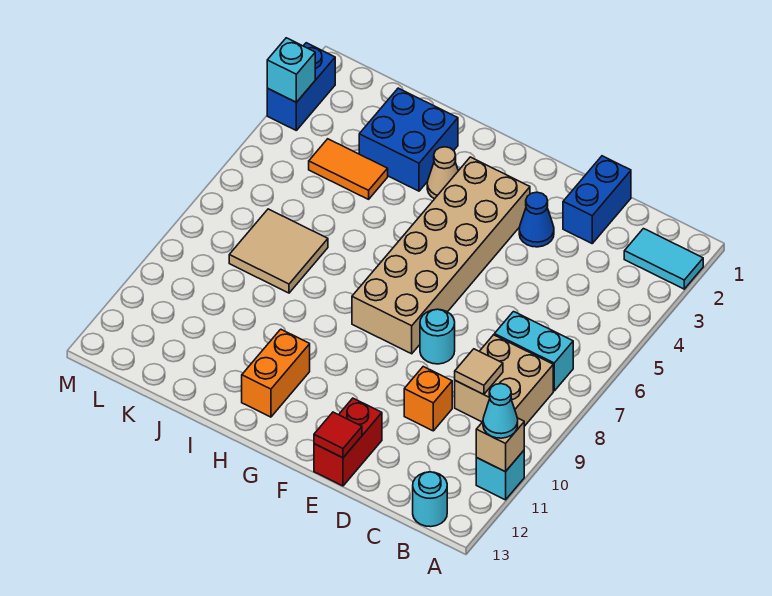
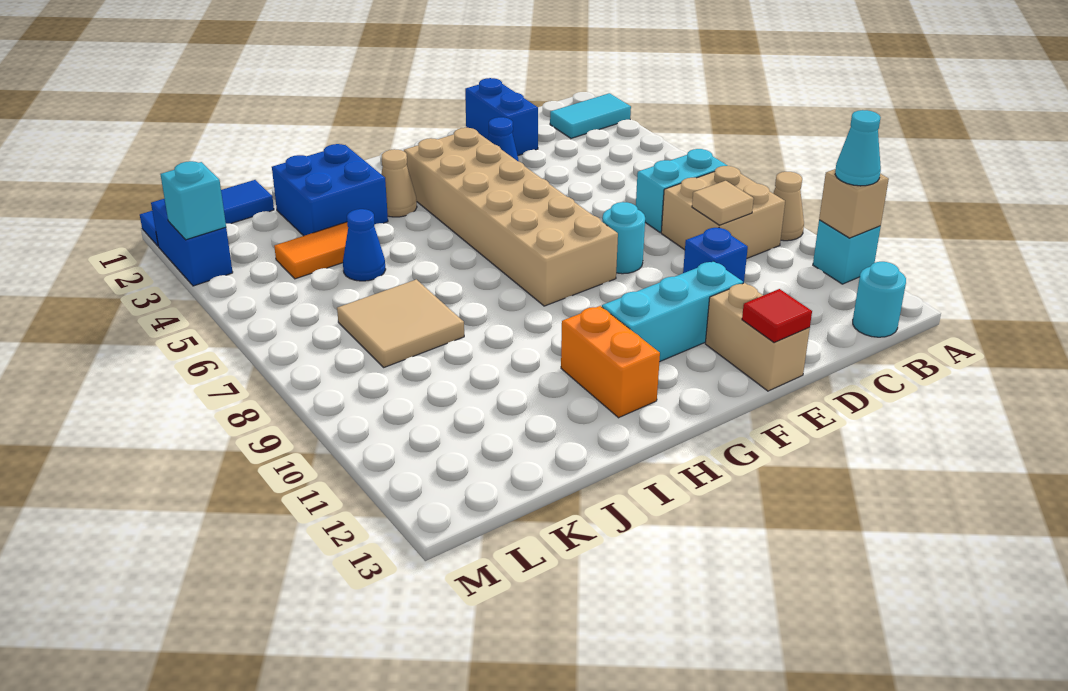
none -> tan cone A9 level 1
orange brick D10 level 1 -> blue brick D10 level 1
none -> cyan brick E11:G11 level 1
red brick E12:E13 level 1 -> tan brick E12:E13 level 1
none -> blue cone J5 level 1
none -> blue tile K1:M1 level 1

